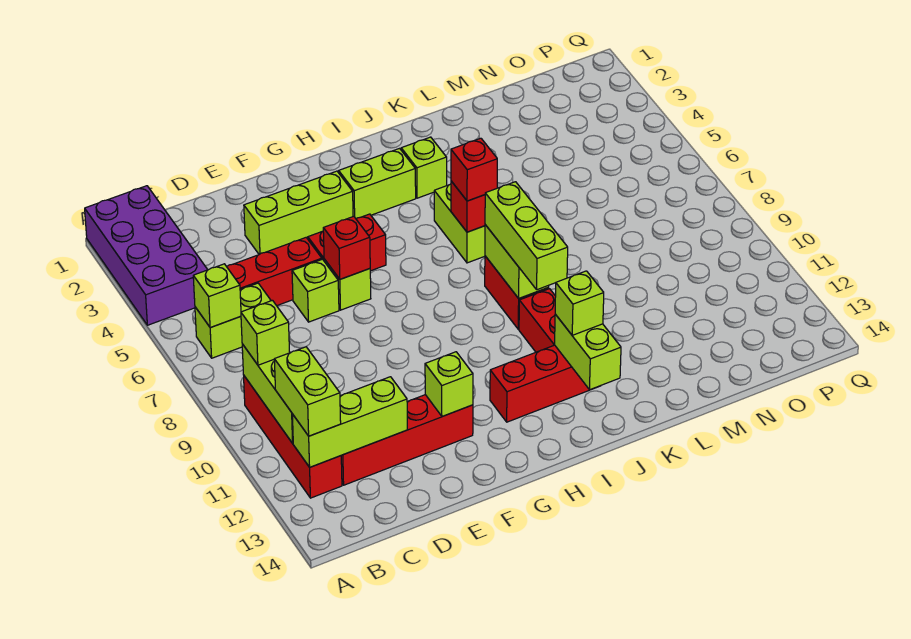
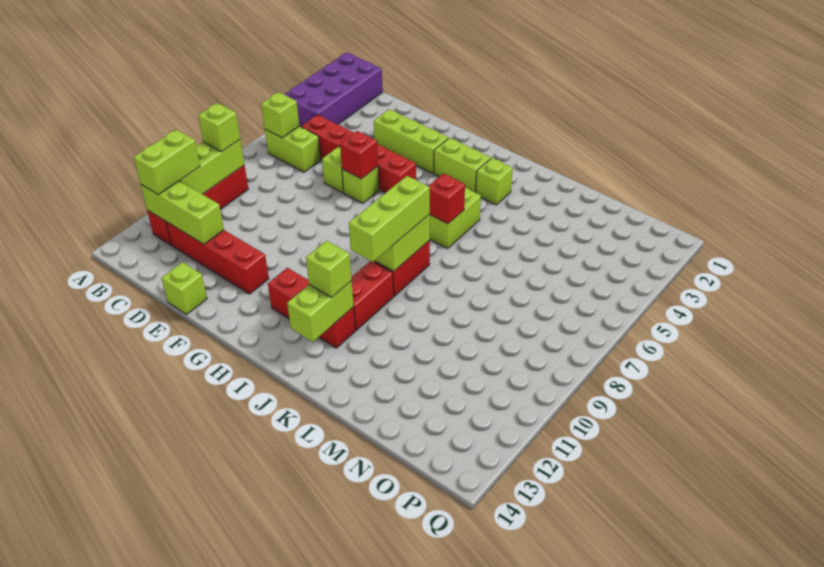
lime brick F12 level 2 -> lime brick E14 level 1
red brick J6 level 3 -> none

